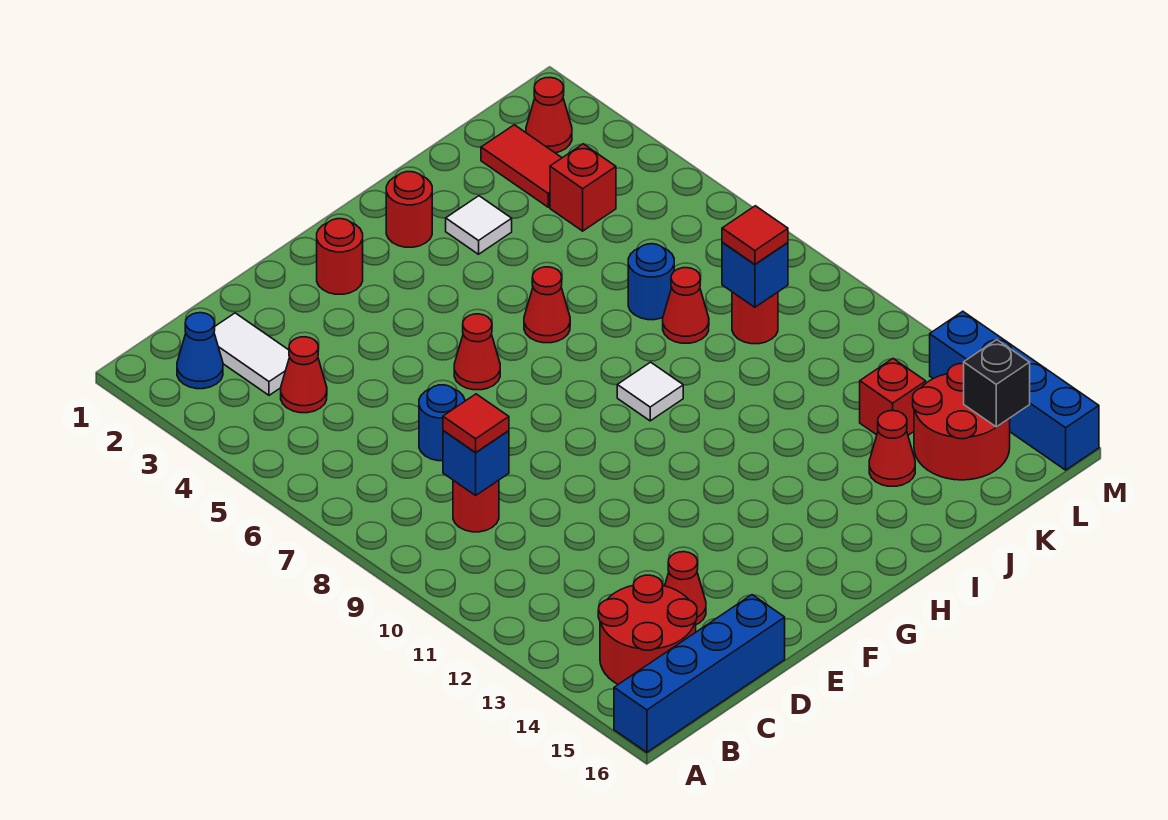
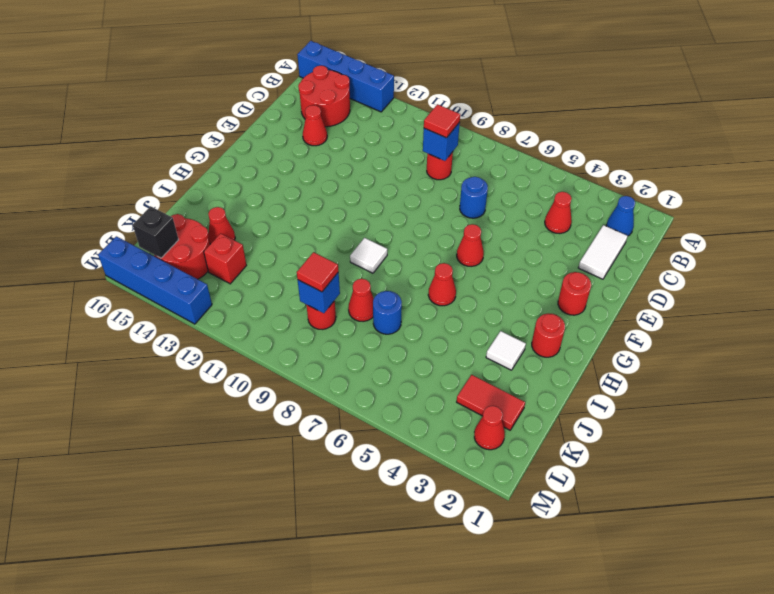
blue brick A16:D16 level 1 -> blue brick A13:A16 level 1
white tile C2:C3 level 1 -> white tile C2:D2 level 1
red brick K4 level 1 -> none

